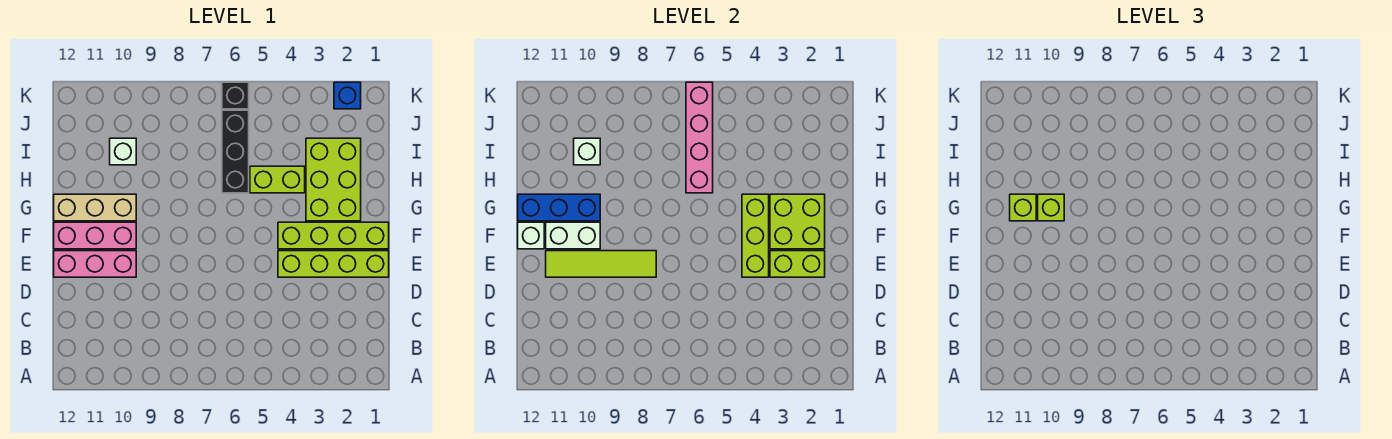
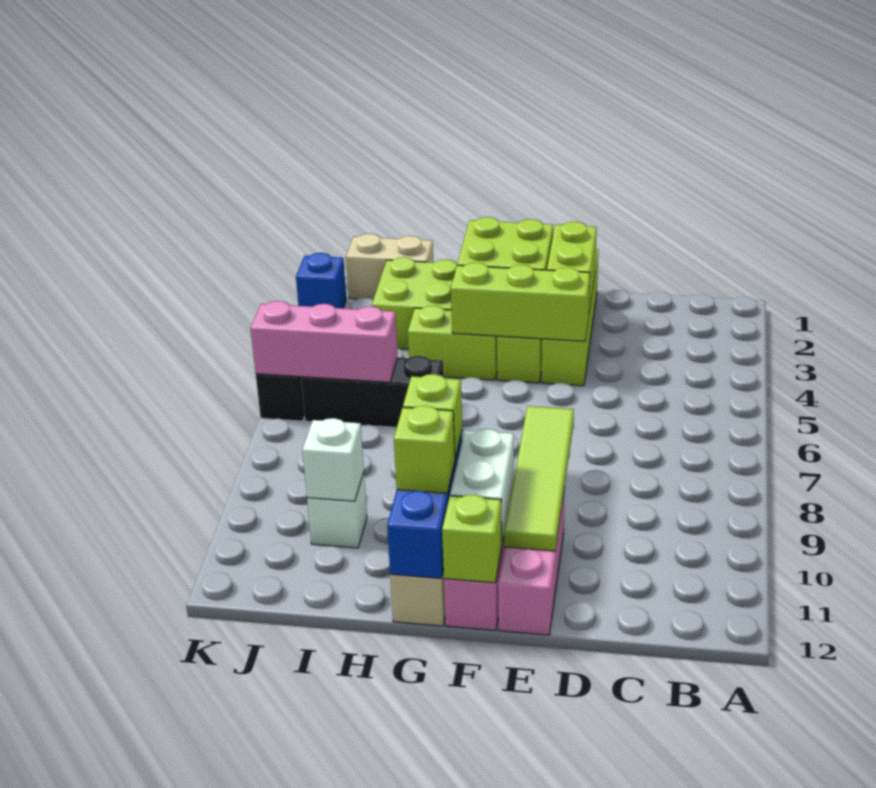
white brick F12 level 2 -> lime brick F12 level 2
lime brick H4:H5 level 1 -> lime brick G4:H4 level 1
pink brick H6:K6 level 2 -> pink brick I6:K6 level 2
none -> tan brick I1:J1 level 1

